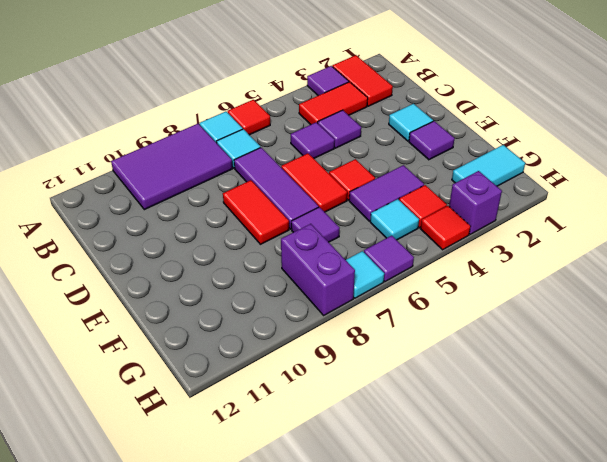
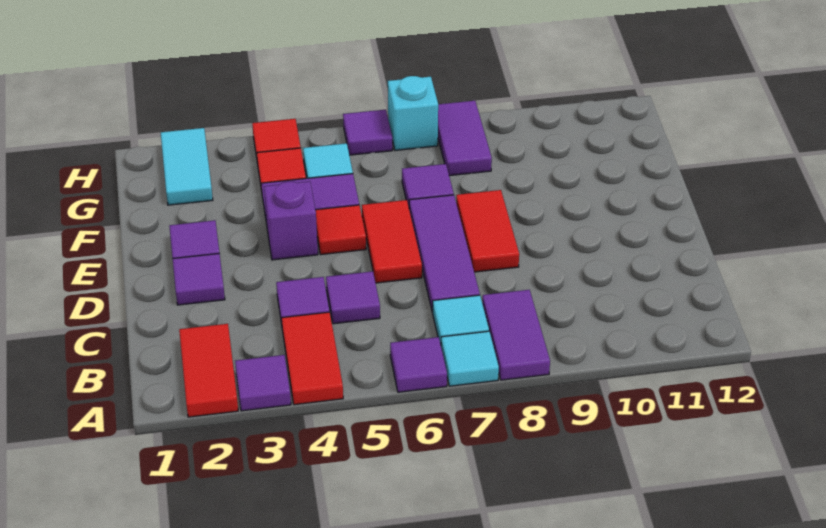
red tile A6 level 1 -> purple tile A6 level 1
purple tile A8:B10 level 1 -> purple tile A8:B8 level 1
red tile B3:B4 level 1 -> red tile A4:B4 level 1
cyan tile D2 level 1 -> purple tile D2 level 1
cyan tile G1:G2 level 1 -> cyan tile G2:H2 level 1
purple brick G8:H8 level 1 -> purple tile G8:H8 level 1
purple brick H3 level 1 -> purple brick E4 level 1
cyan tile H7 level 1 -> cyan brick H7 level 1

